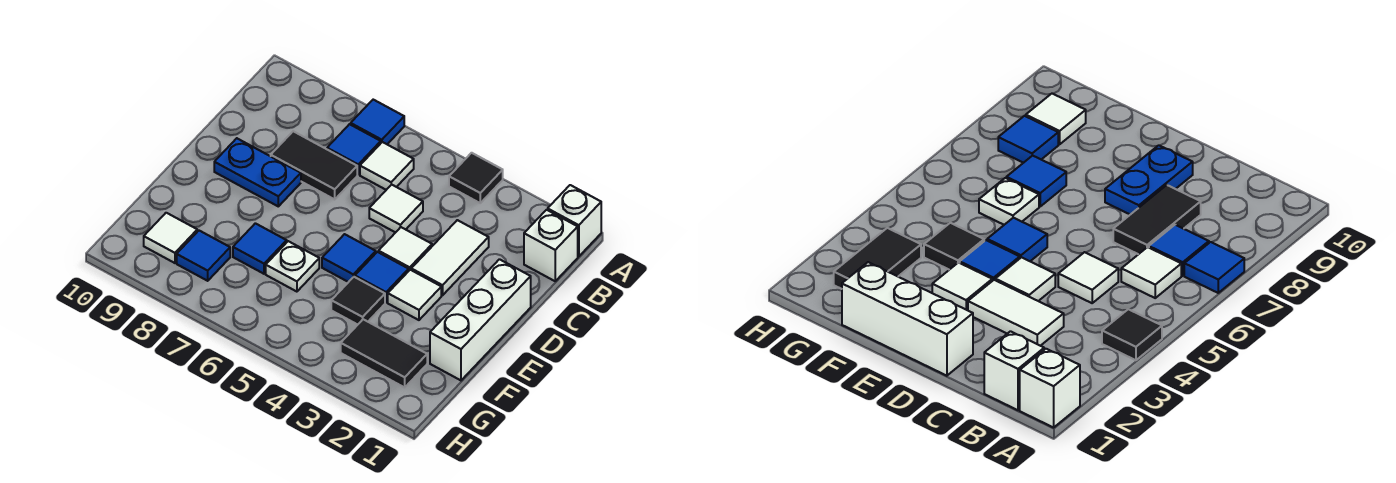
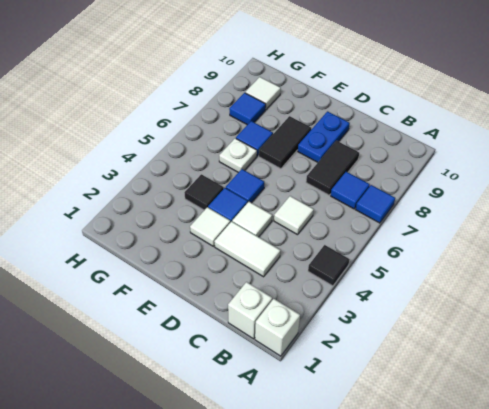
white tile B6 level 1 -> none
white brick D1:F1 level 1 -> none
black tile G2:G3 level 1 -> black tile E7:E8 level 1

